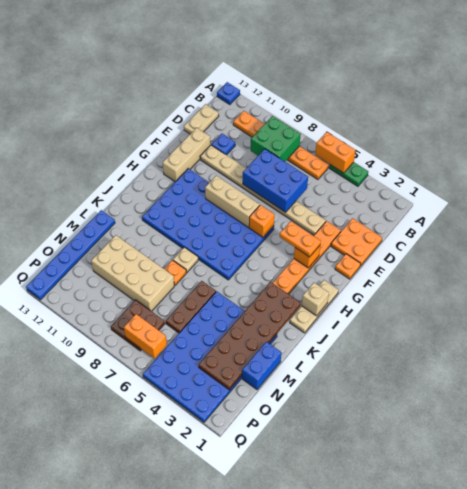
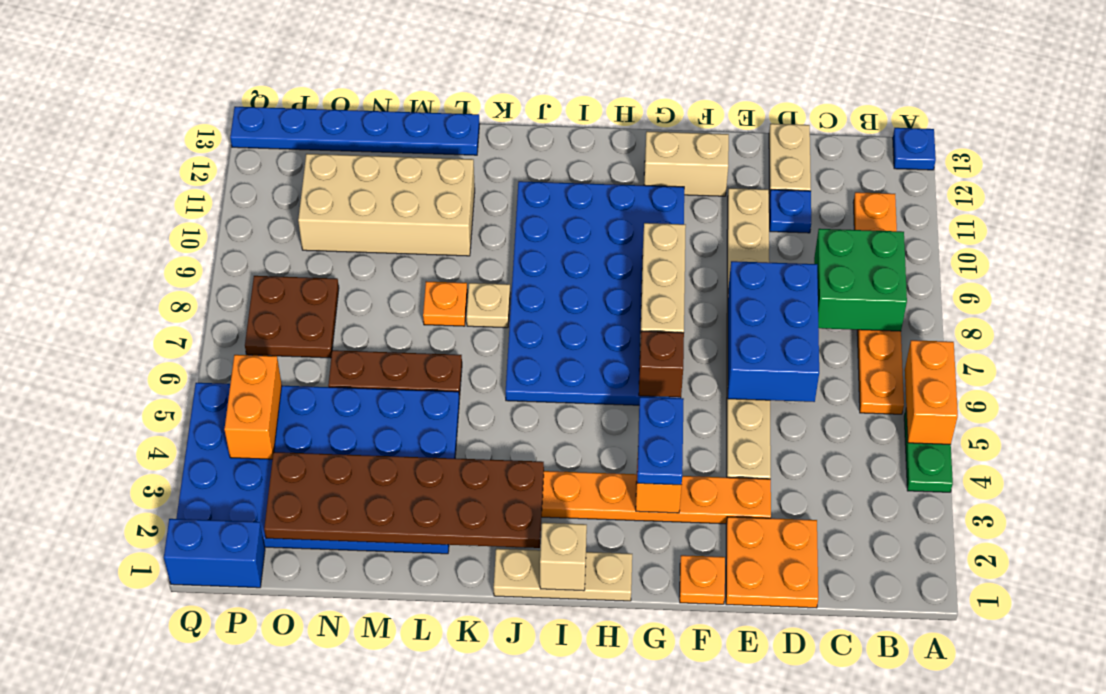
tan plate C13:D13 level 1 -> tan plate D12:D13 level 1
tan brick E12:G12 level 1 -> tan brick F12:G12 level 1
orange plate G3:G4 level 3 -> blue plate G3:G4 level 3
orange brick G6 level 2 -> brown brick G6 level 2
blue brick M1:N1 level 1 -> blue brick P1:Q1 level 1
tan brick M8:N11 level 1 -> tan brick L10:O11 level 1
orange brick P6:P7 level 2 -> orange brick P4:P5 level 2

